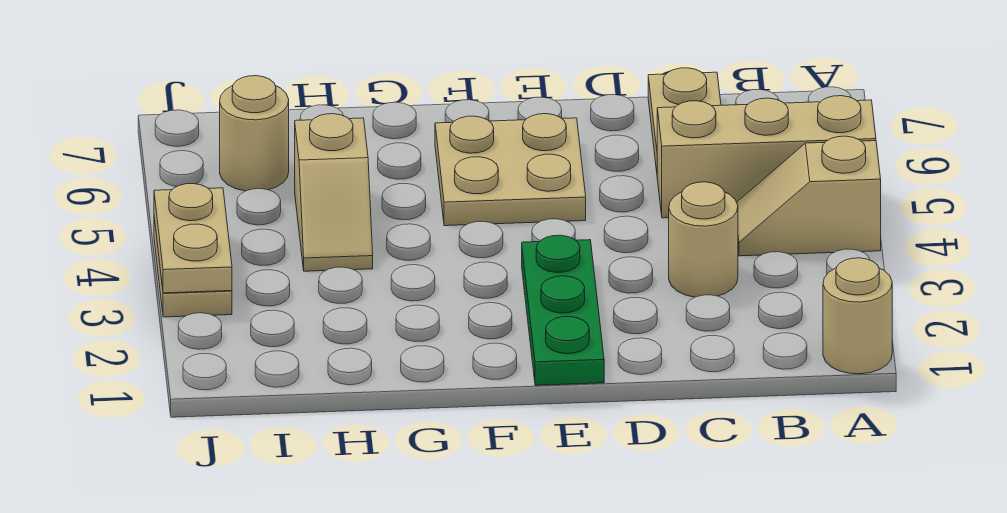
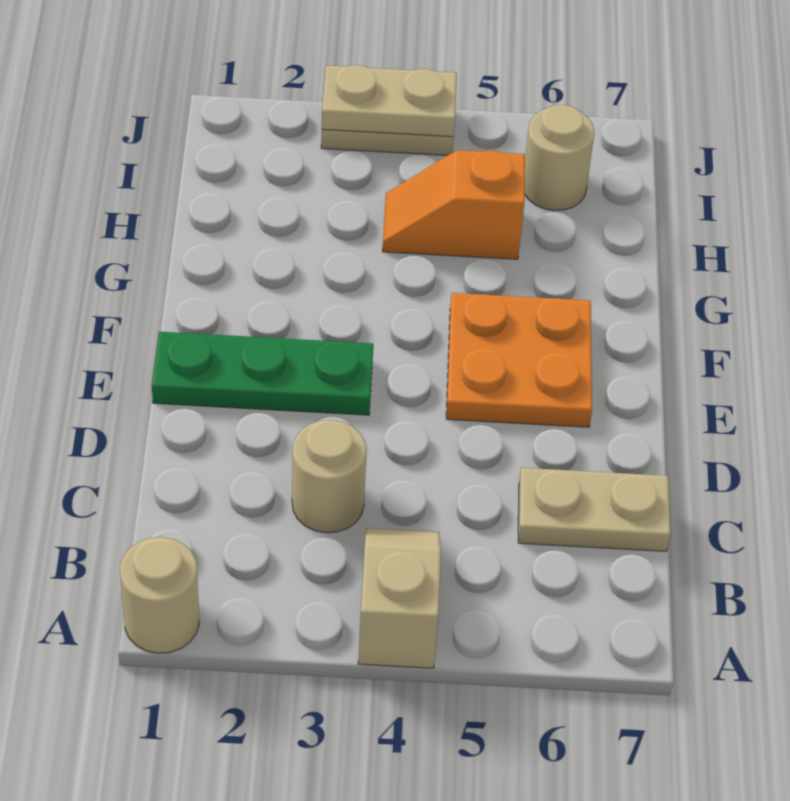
tan brick A5:C5 level 1 -> none
tan plate E5:F6 level 1 -> orange plate E5:F6 level 1
tan slope H4:H5 level 1 top 5 -> orange slope H4:H5 level 1 top 5

